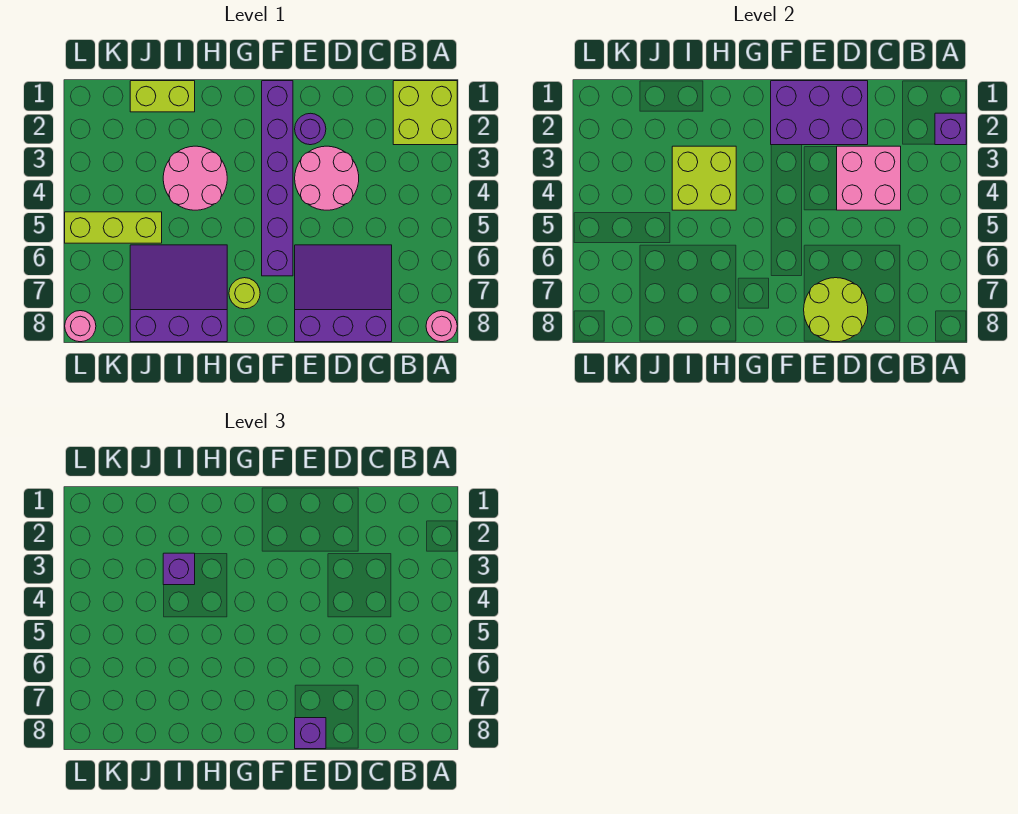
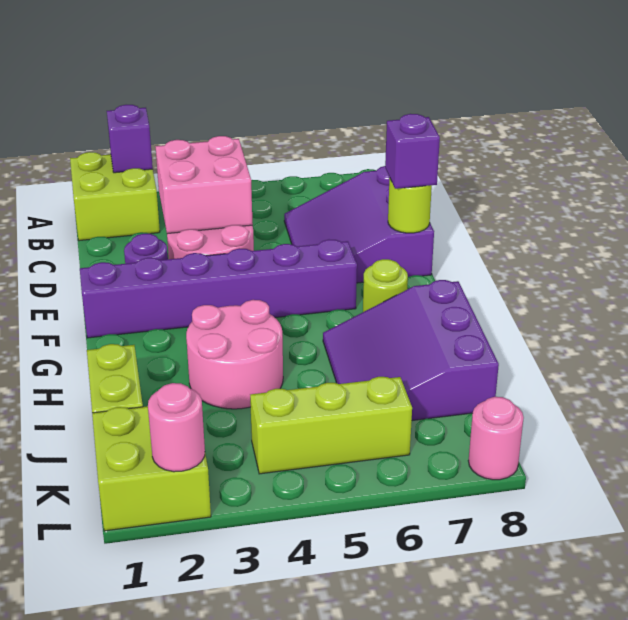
pink round brick A8 level 1 -> pink round brick L2 level 2
purple brick D1:F2 level 2 -> none
lime round brick D7:E8 level 2 -> lime round brick E8 level 2
lime brick H3:I4 level 2 -> lime brick K1:L2 level 1
purple brick I3 level 3 -> none
lime brick J5:L5 level 1 -> lime brick K4:K6 level 1

